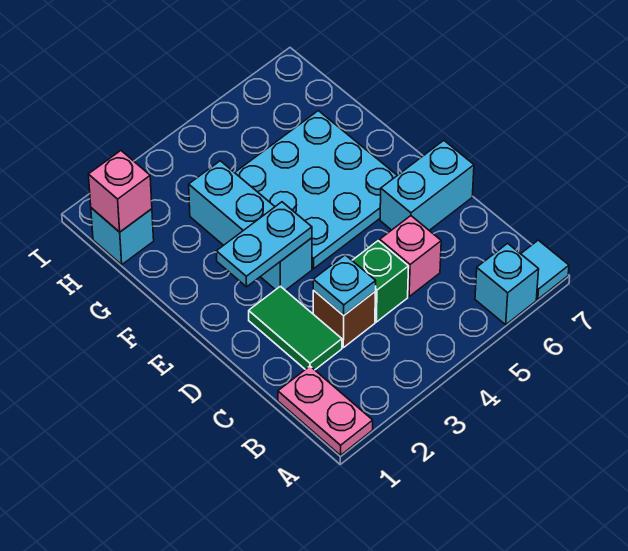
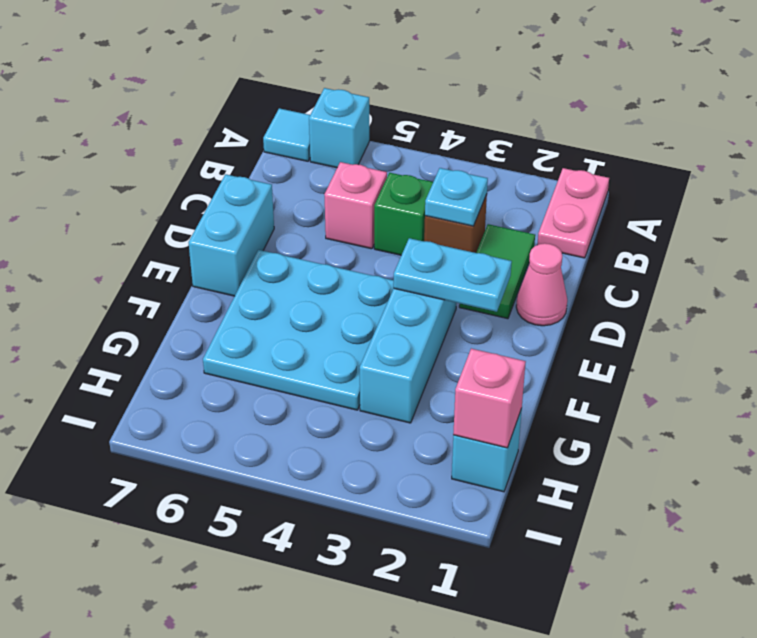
none -> pink cone D1 level 1
cyan brick D6:D7 level 1 -> cyan brick D7:E7 level 1

